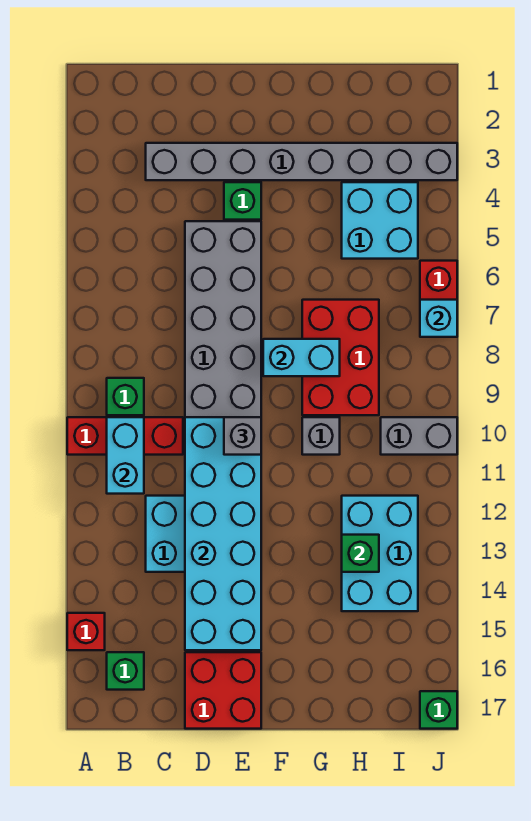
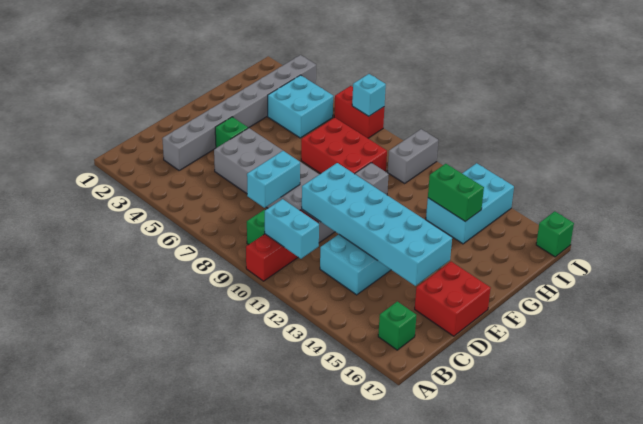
red brick A15 level 1 -> none
grey brick E10 level 3 -> none
cyan brick F8:G8 level 2 -> cyan brick C8:D8 level 2
cyan brick H12:I14 level 1 -> cyan brick H13:J14 level 1
green brick H13 level 2 -> green brick H13:H14 level 2

